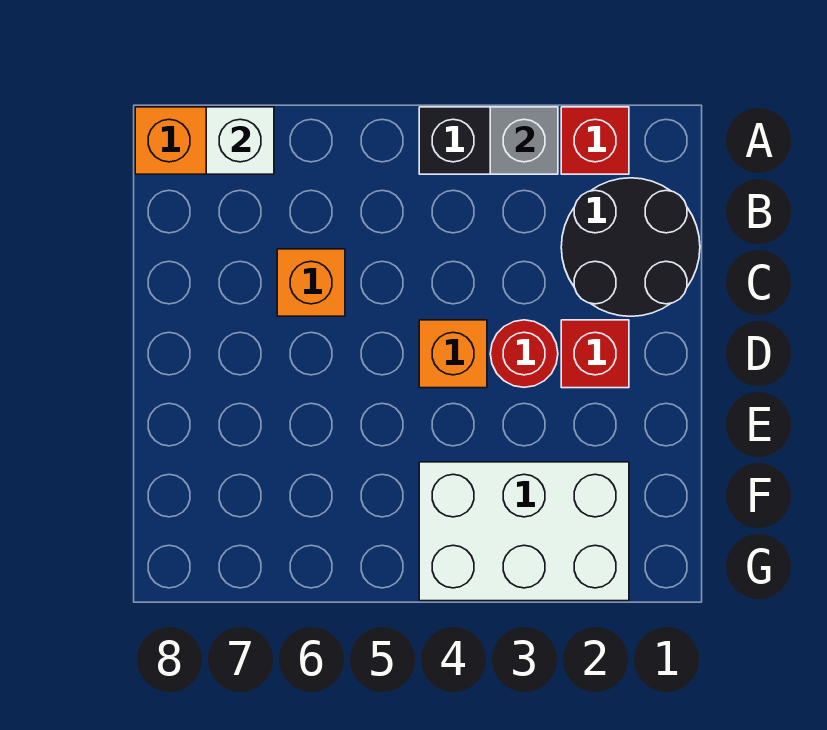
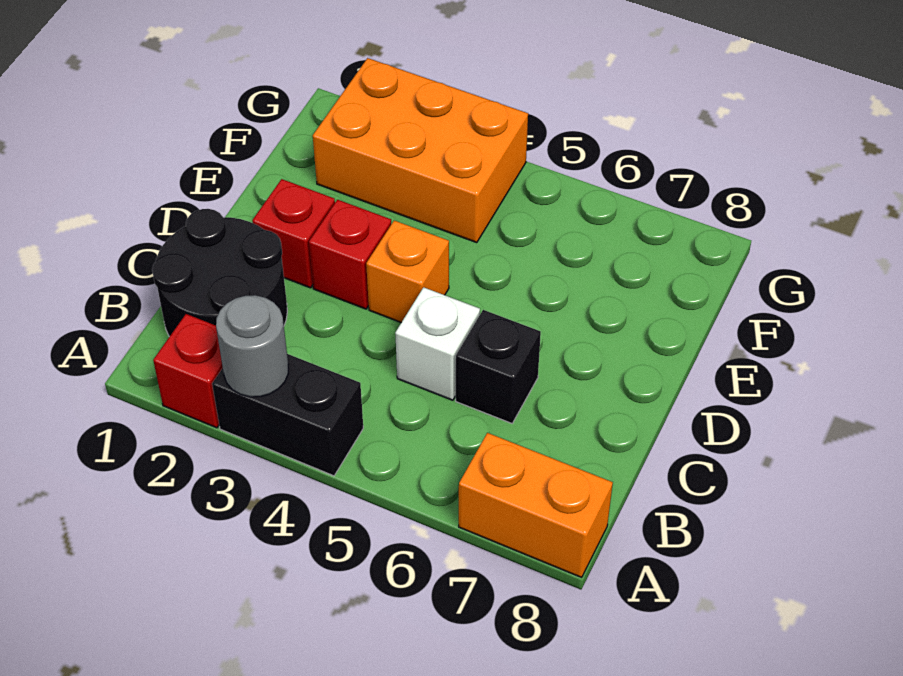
grey brick A3 level 2 -> grey round brick A3 level 2
white brick A7 level 2 -> white brick C5 level 1
orange brick C6 level 1 -> black brick C6 level 1
red round brick D3 level 1 -> red brick D3 level 1
white brick F2:G4 level 1 -> orange brick F2:G4 level 1

